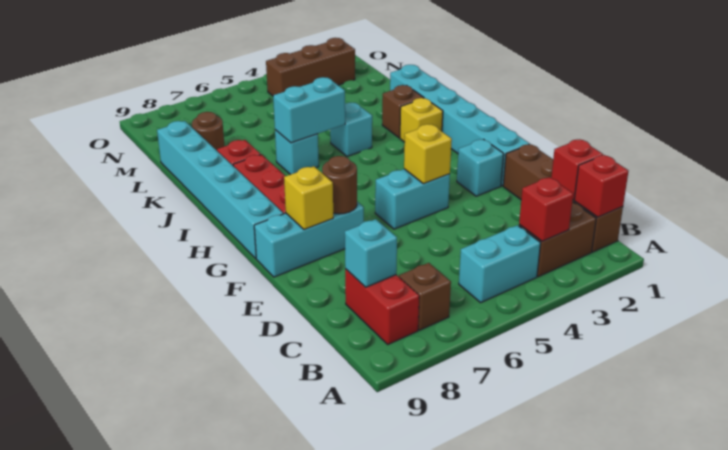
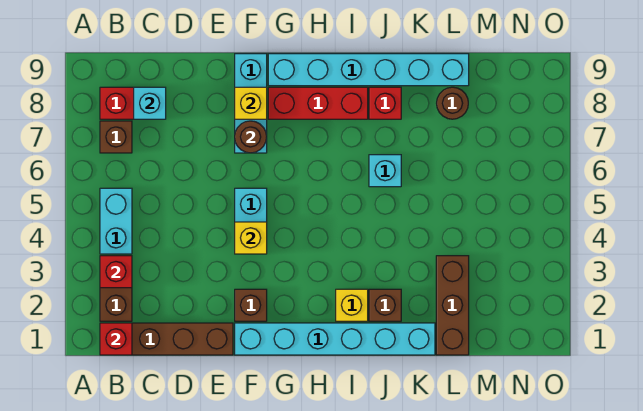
red brick C1 level 2 -> none
cyan brick F2 level 1 -> brown brick F2 level 1
cyan brick J4 level 1 -> none
cyan brick J5:J6 level 2 -> none
brown brick N2:N4 level 1 -> brown brick L1:L3 level 1

